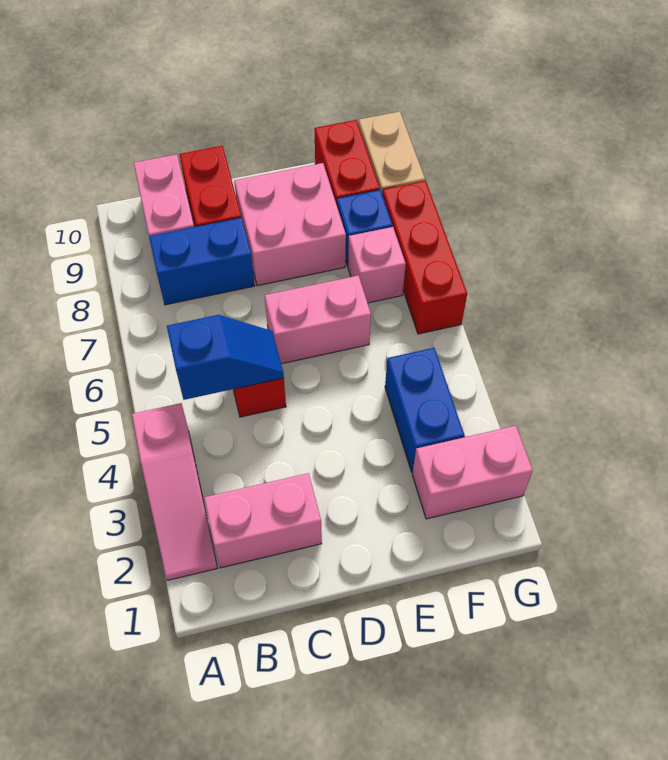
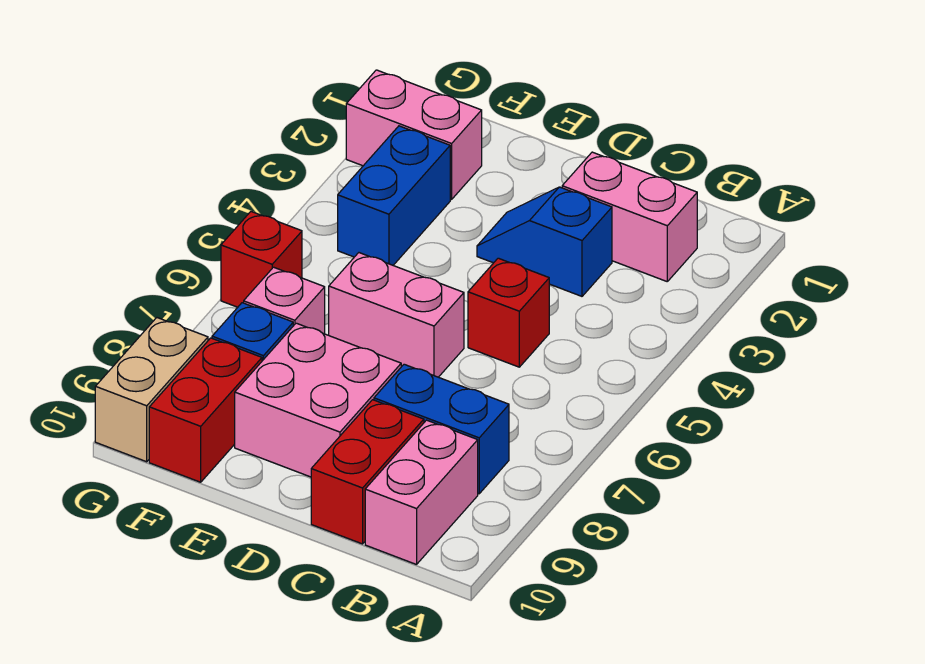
pink slope A2:A4 level 1 top 4 -> none
blue slope B5:C5 level 2 top B -> blue slope C3:D3 level 1 top C
red brick G6:G8 level 1 -> red brick G6 level 1

